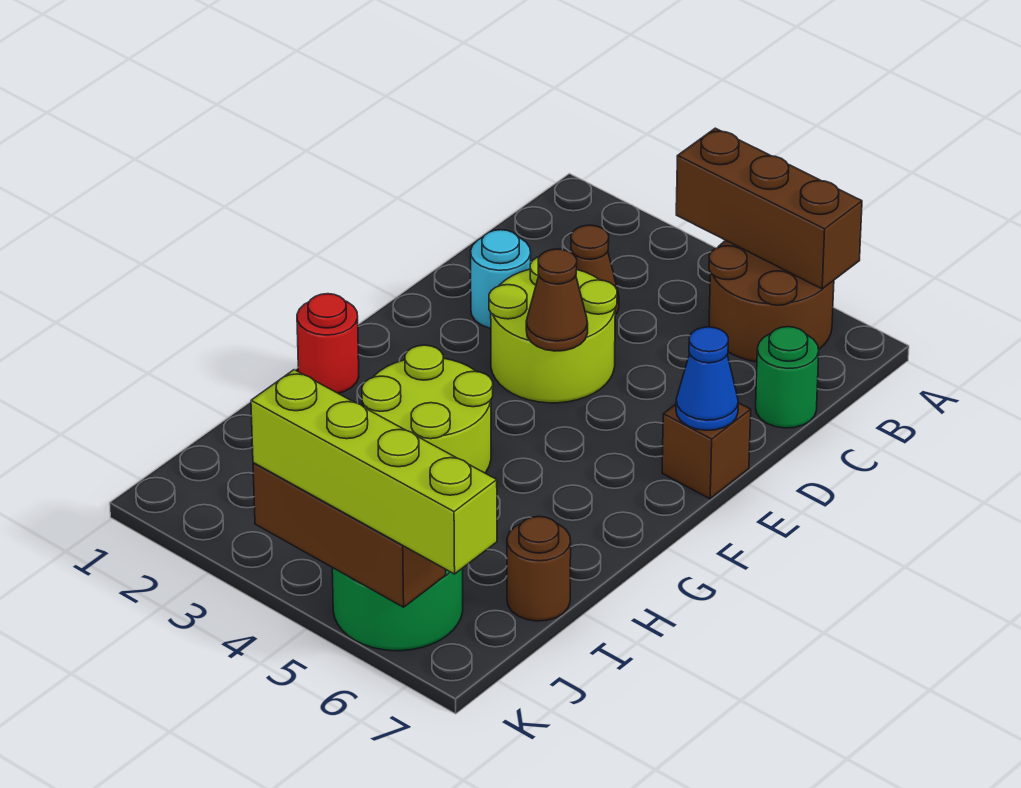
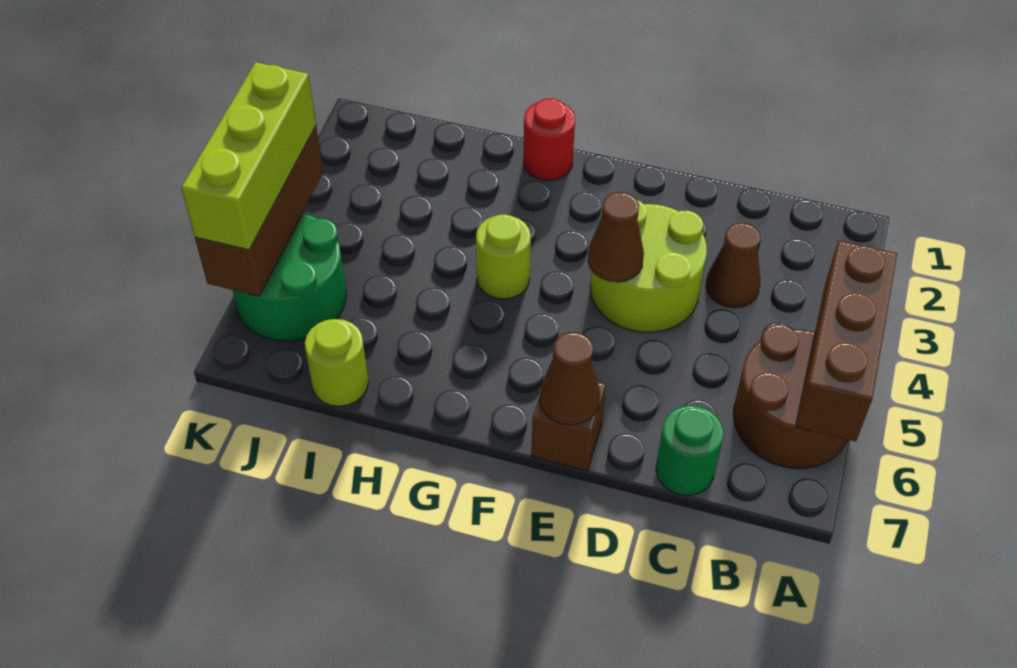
cyan round brick D2 level 1 -> none
blue cone E7 level 2 -> brown cone E7 level 2
lime round brick G3:H4 level 1 -> lime round brick G4 level 1
brown round brick I7 level 1 -> lime round brick I7 level 1
lime brick K4:K7 level 3 -> lime brick K4:K6 level 3

